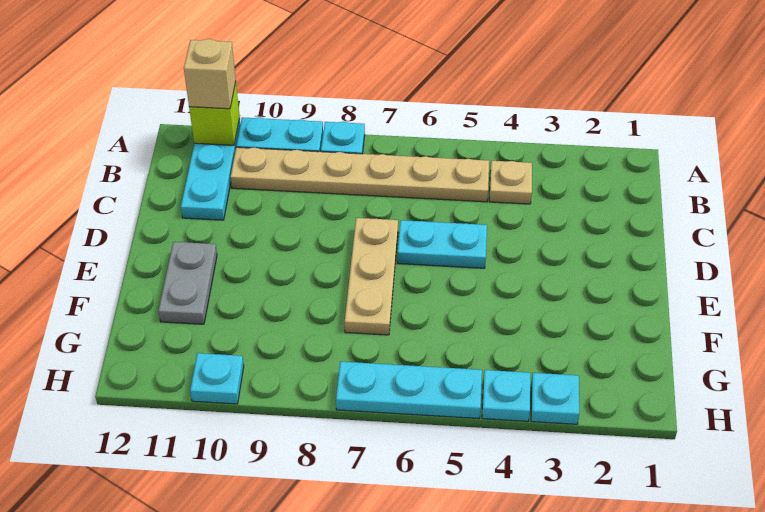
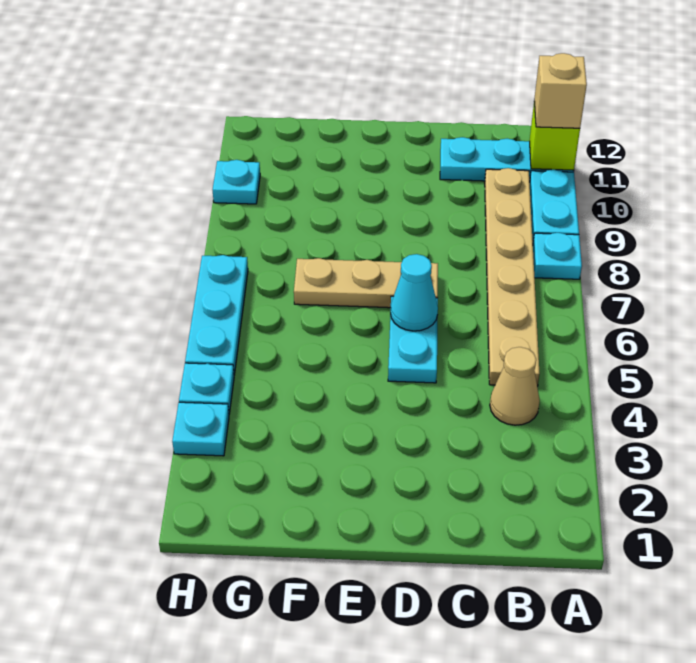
tan plate B4 level 1 -> tan cone B4 level 1
none -> cyan cone D6 level 2
grey plate E11:F11 level 1 -> none

